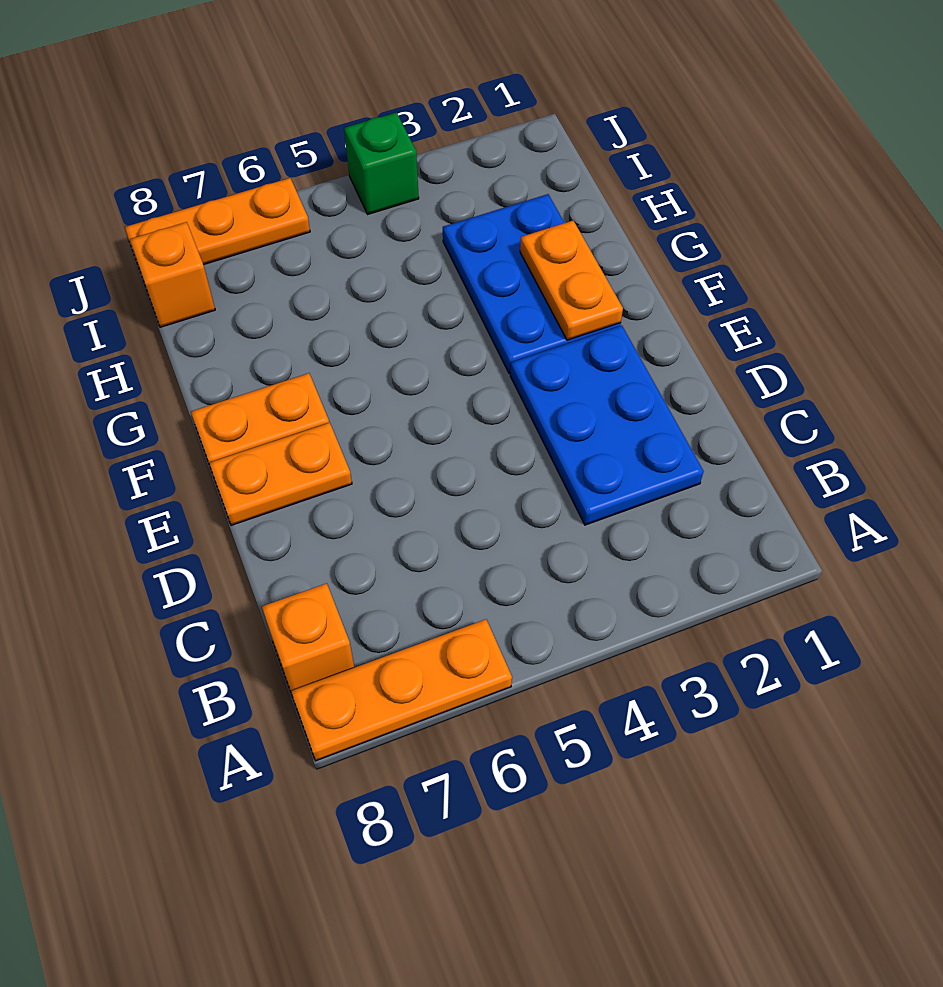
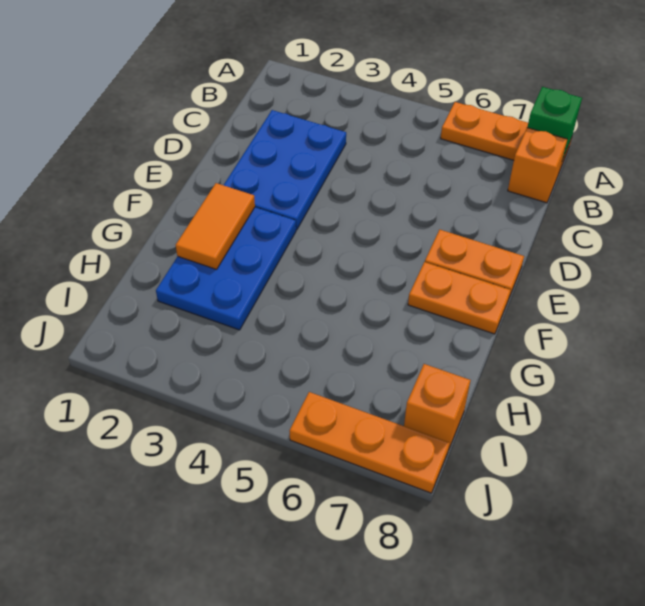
orange plate F2:G2 level 2 -> orange tile F2:G2 level 2
green brick J4 level 1 -> green brick A8 level 2

